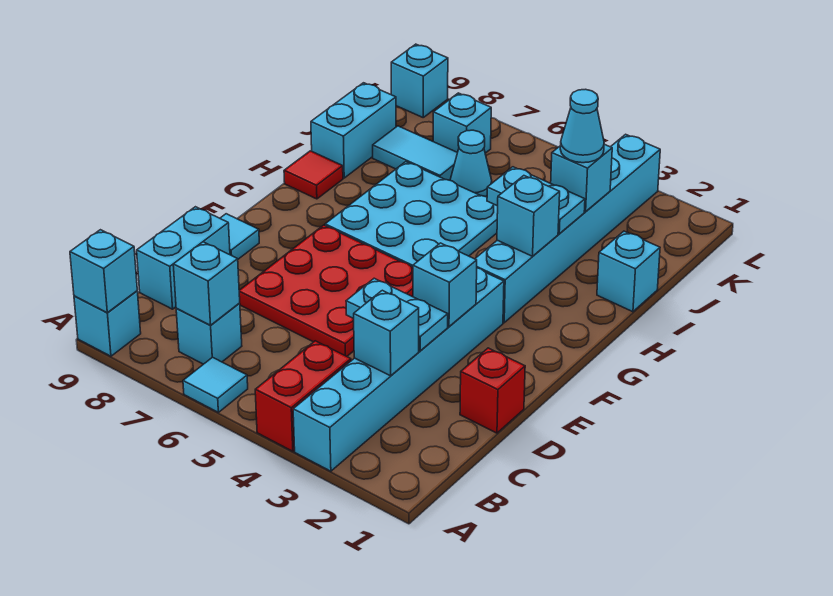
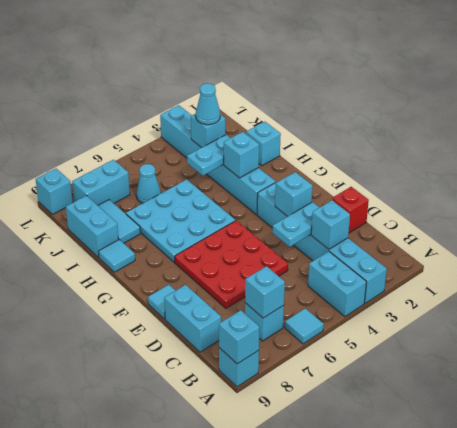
red brick A4:B4 level 1 -> cyan brick A4:B4 level 1
red tile H9 level 1 -> cyan tile H9 level 1
cyan tile J7:J8 level 1 -> cyan tile I8:J8 level 1
cyan brick K7 level 1 -> cyan brick K7:K8 level 1

